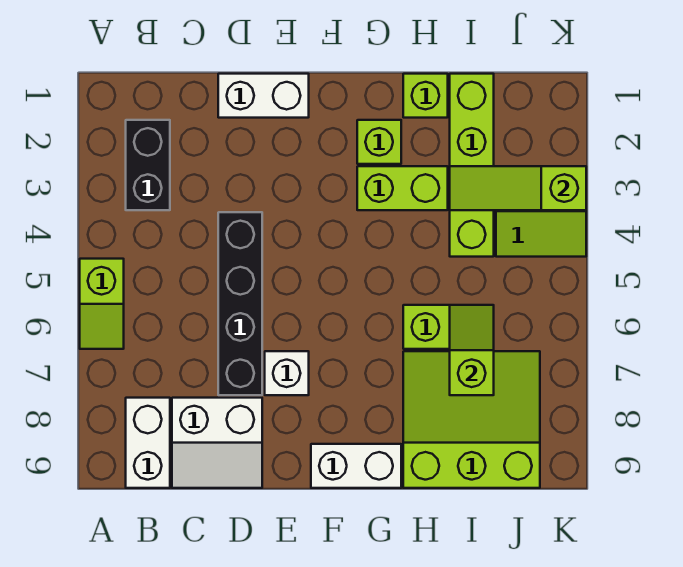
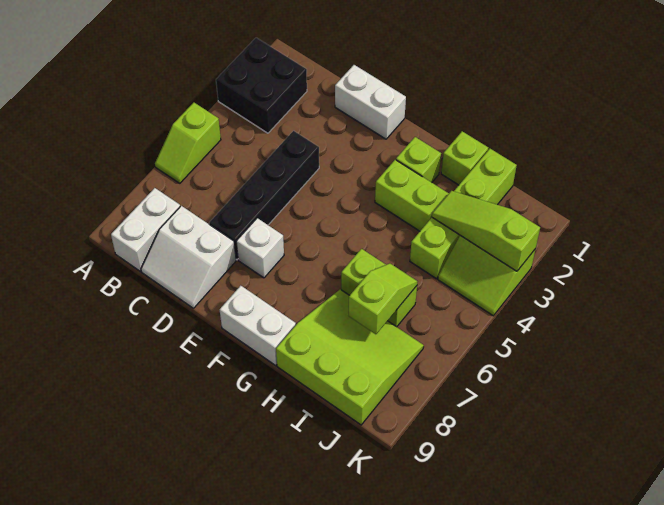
black brick B2:B3 level 1 -> black brick A2:B3 level 1

